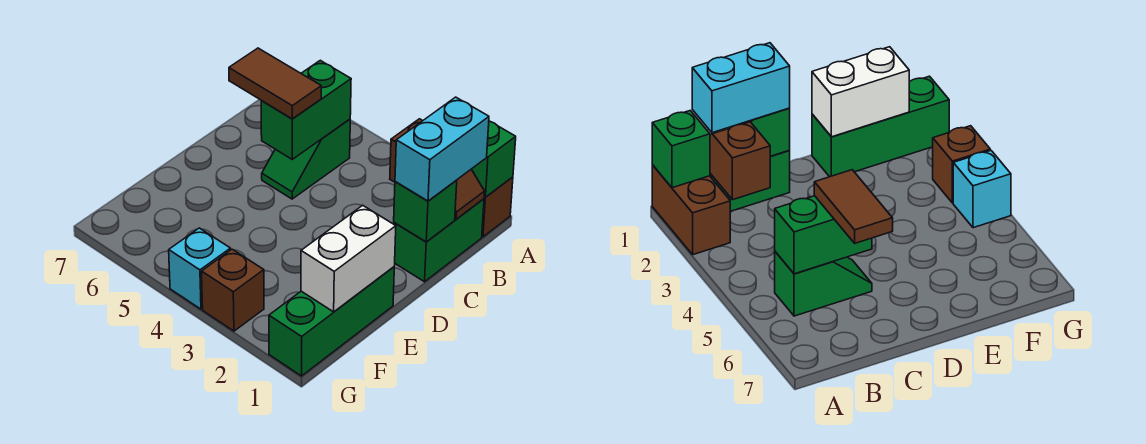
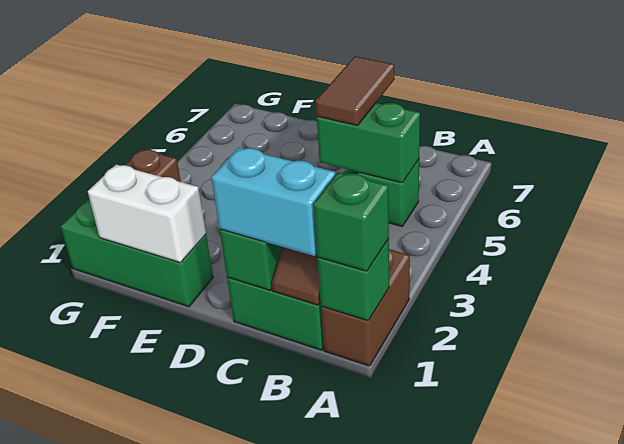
none -> green brick A1 level 3
cyan brick G4 level 1 -> none

